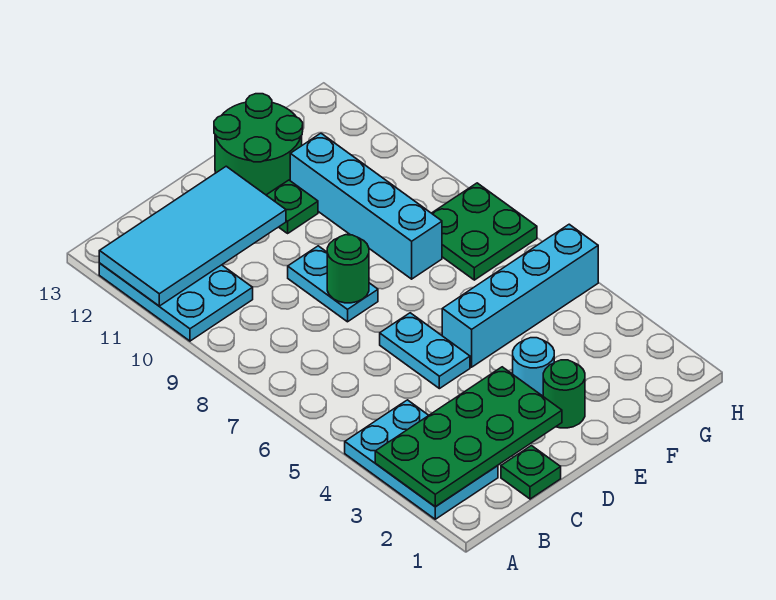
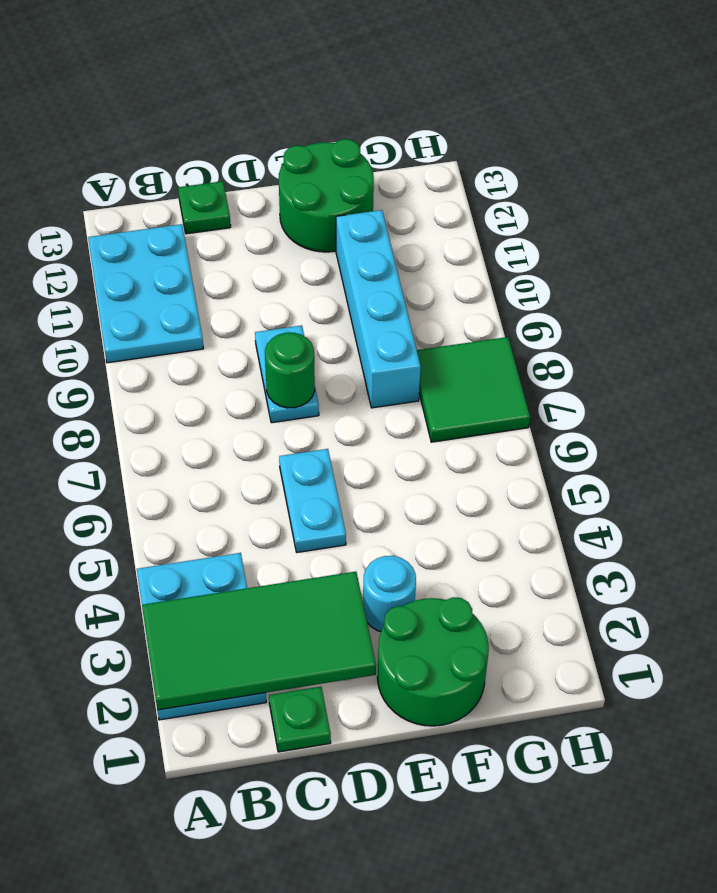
green plate A2:D3 level 2 -> green tile A2:D3 level 2
cyan tile A11:D12 level 2 -> none
green round brick E2 level 1 -> green round brick E1:F2 level 1
cyan brick E5:H5 level 1 -> none
green plate E11 level 1 -> green plate C13 level 1
green plate G7:H8 level 1 -> green tile G7:H8 level 1

